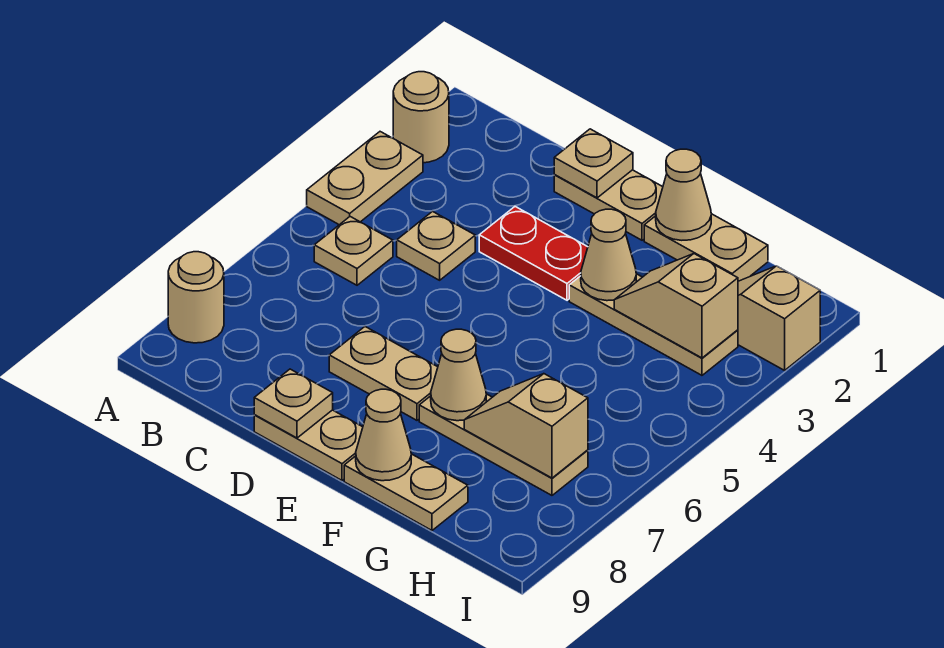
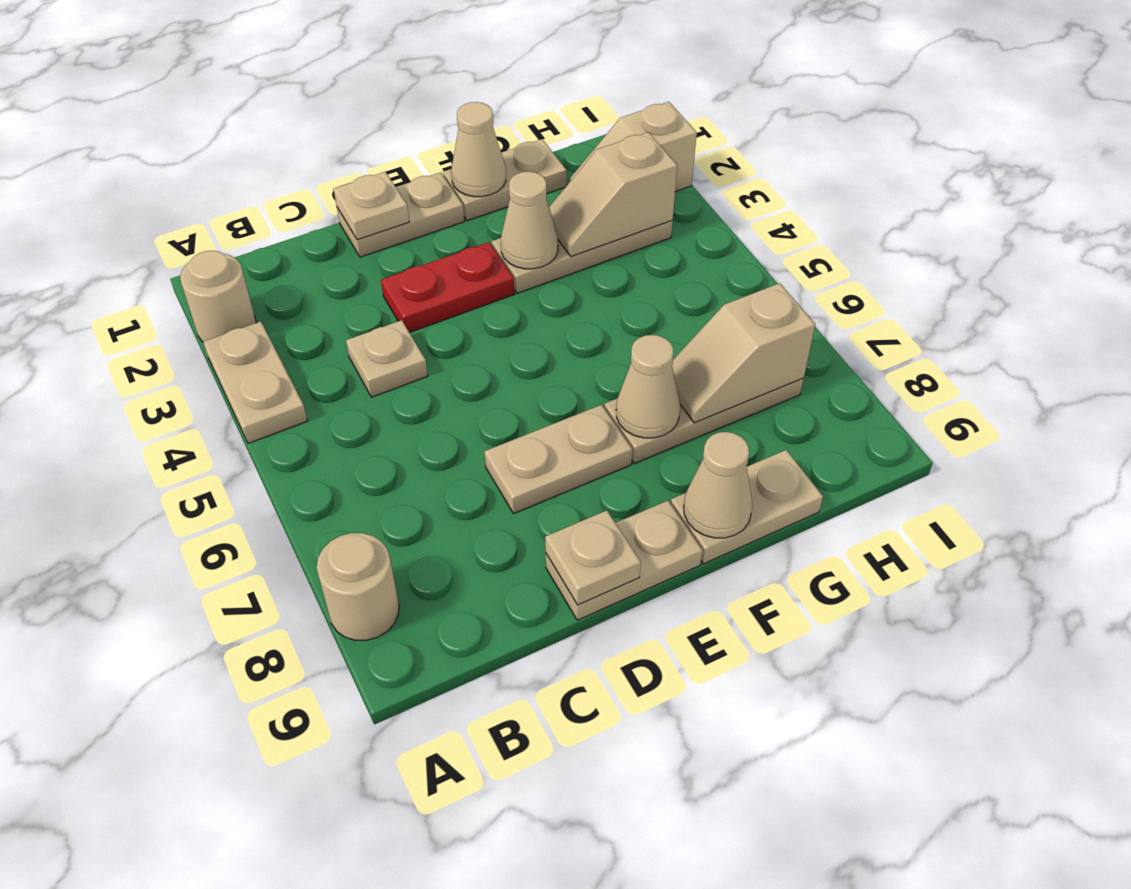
tan plate B5 level 1 -> none

